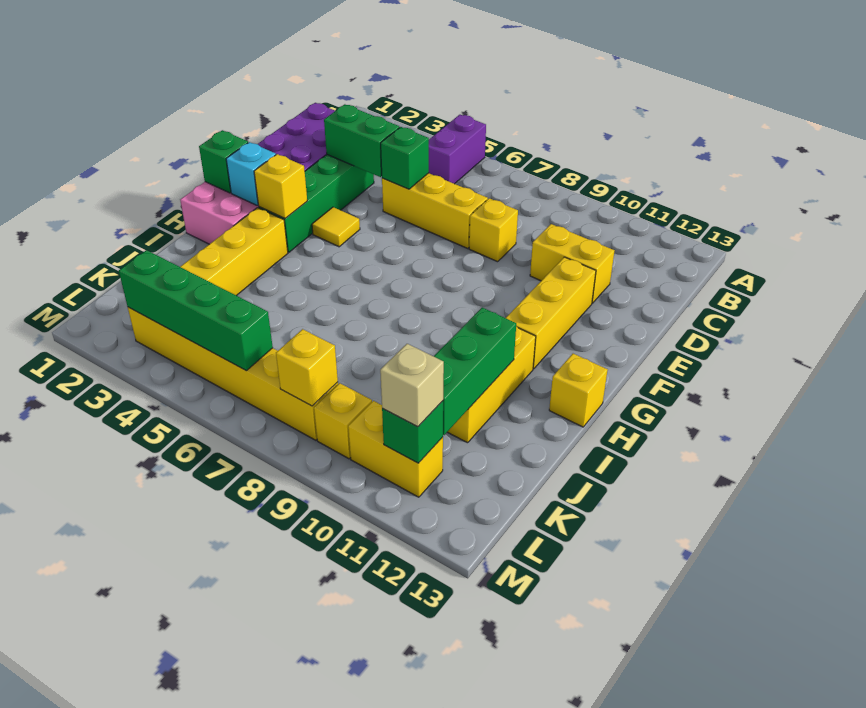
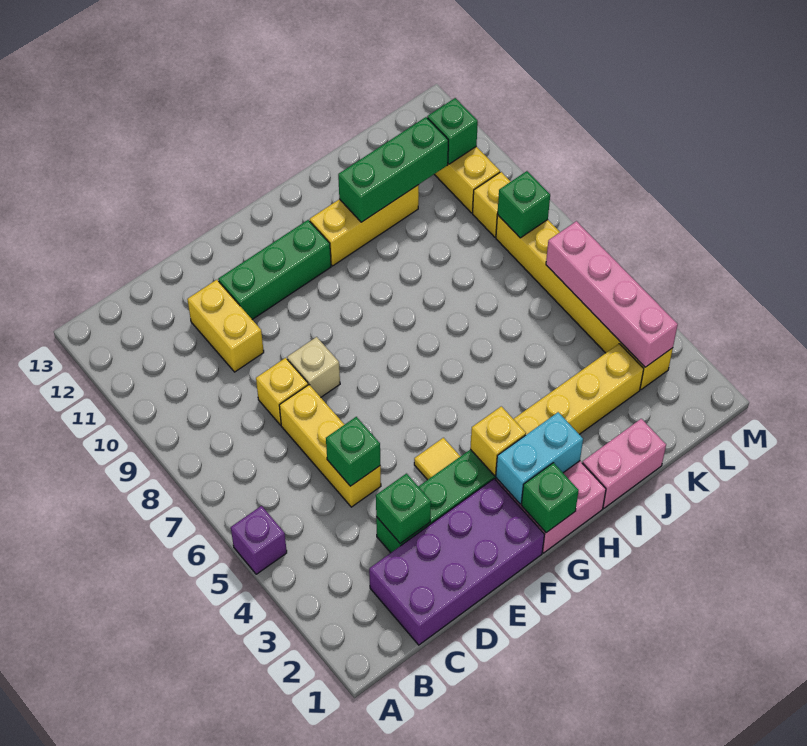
purple brick A5:B5 level 1 -> purple brick A5 level 1
green brick D3:D4 level 2 -> green brick D3 level 2
yellow brick E11:G11 level 1 -> green brick E11:G11 level 1
cyan brick G2 level 2 -> cyan brick G2:H2 level 2
yellow brick H13 level 1 -> none
none -> pink brick I1:J1 level 1
green brick L3:L6 level 2 -> pink brick L3:L6 level 2
yellow brick L8 level 2 -> green brick L8 level 2
tan brick L11 level 3 -> tan brick E8 level 1

